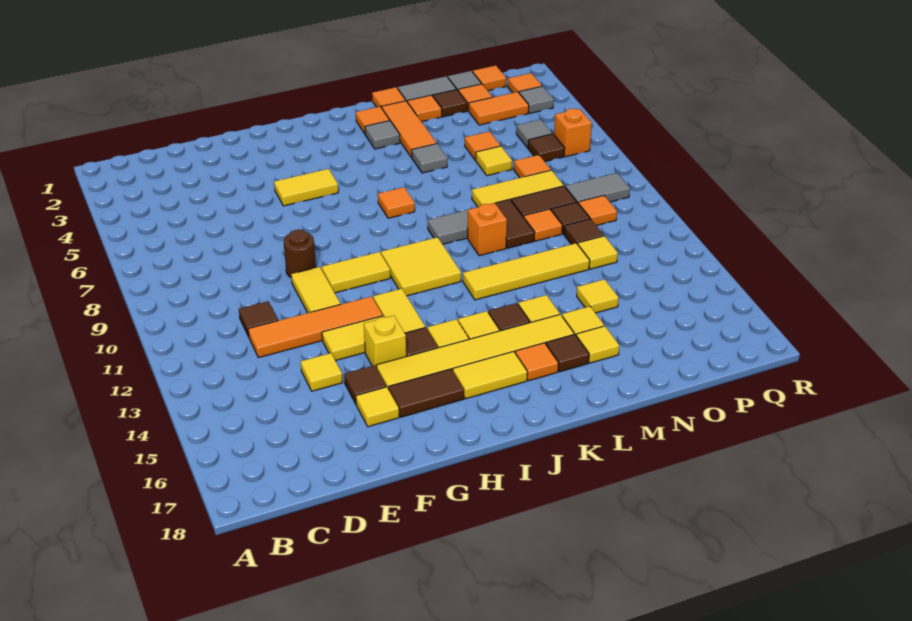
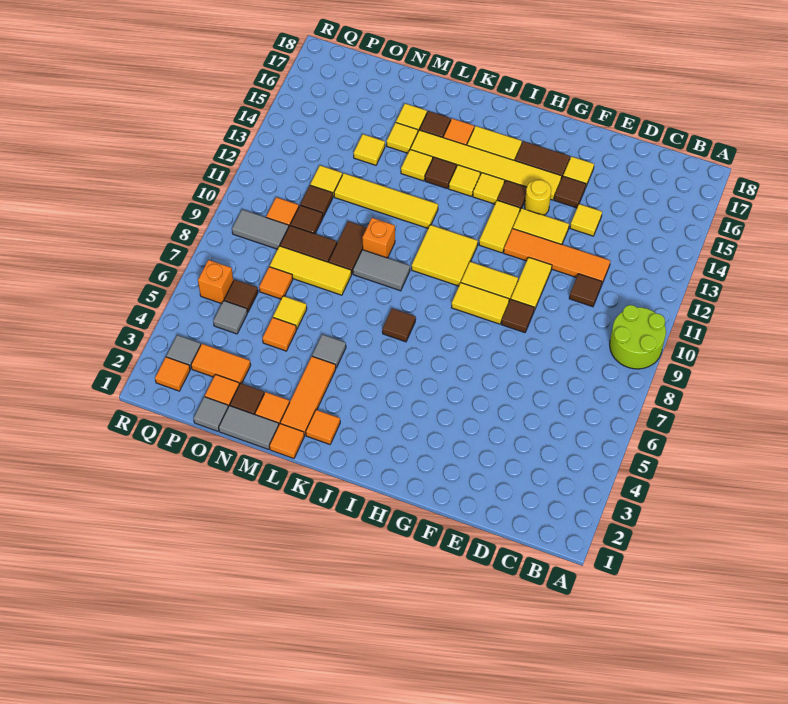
none -> lime round brick A9:B10 level 1
brown round brick F9 level 1 -> brown tile F9 level 1
yellow tile G5:H5 level 1 -> yellow tile G9:H9 level 1
yellow brick G14 level 1 -> yellow round brick G14 level 1
orange tile J7 level 1 -> brown tile J7 level 1
grey tile K3 level 1 -> none
orange tile N10 level 1 -> none
orange tile P1 level 1 -> none

